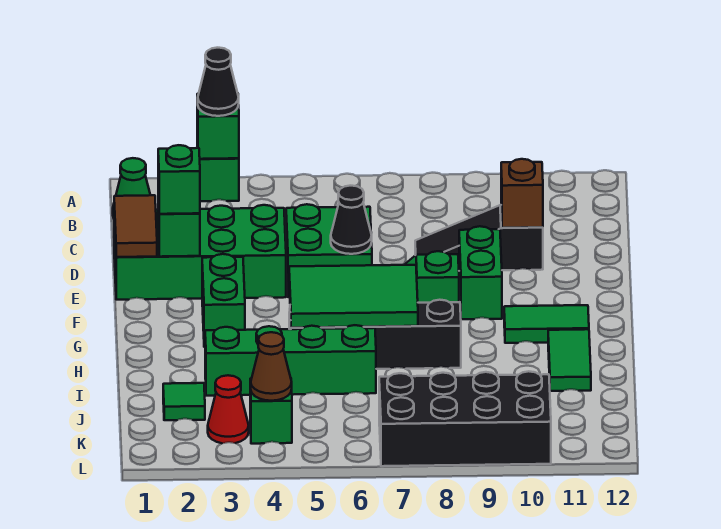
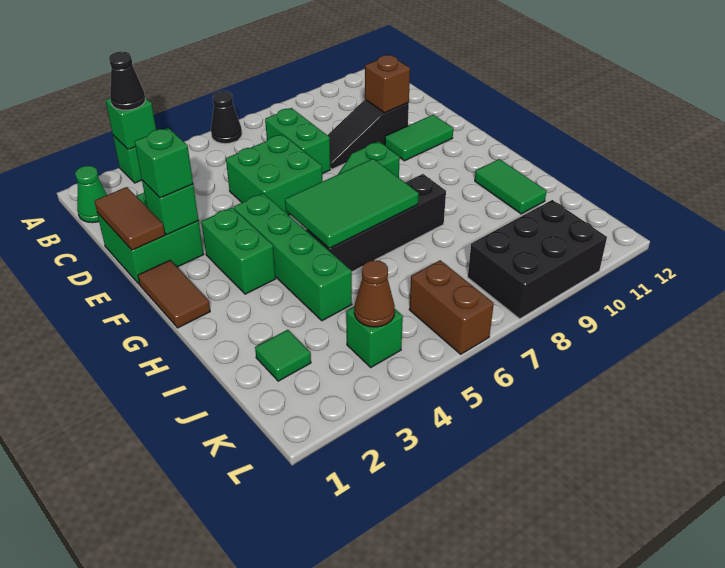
green brick D1:E4 level 1 -> green brick D1:E2 level 1
black cone E6 level 2 -> black cone A6 level 1
green brick E9:F9 level 1 -> green brick C7:D7 level 1
none -> brown tile F1:G1 level 1
green tile G10:G11 level 1 -> green tile E10:E11 level 1
green brick I3:I6 level 1 -> green brick F4:I4 level 1
red cone K3 level 1 -> none
none -> brown brick K6:L6 level 1
black brick K7:L10 level 1 -> black brick K8:L10 level 1

